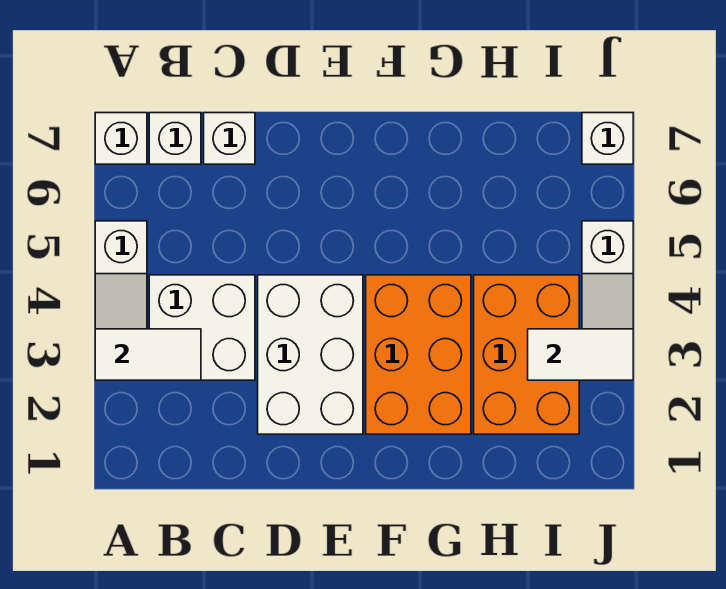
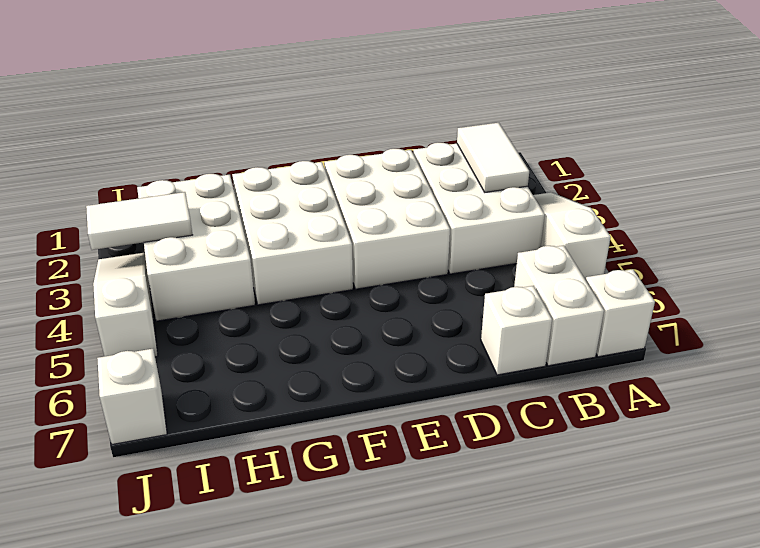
white tile A3:B3 level 2 -> white tile B2:B3 level 2
white brick B3:C4 level 1 -> white brick B2:C4 level 1
white brick B7 level 1 -> white brick B6:B7 level 1
orange brick F2:G4 level 1 -> white brick F2:G4 level 1
orange brick H2:I4 level 1 -> white brick H2:I4 level 1

